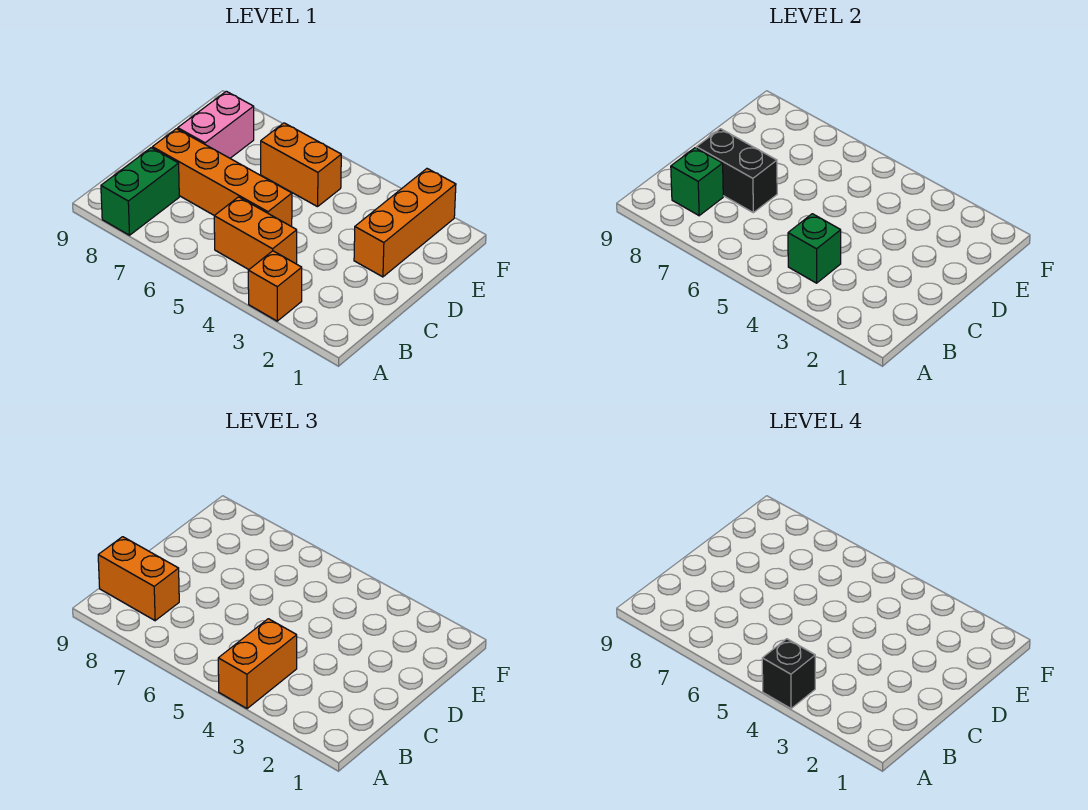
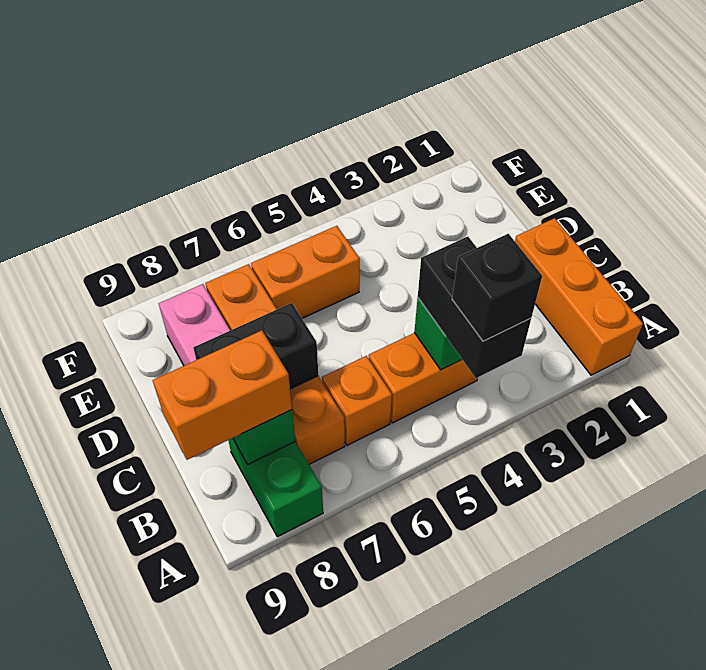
orange brick A3 level 1 -> orange brick B6 level 1
orange brick A4:B4 level 3 -> black brick A4:B4 level 3
orange brick C5:C8 level 1 -> orange brick B7:E7 level 1
orange brick D2:F2 level 1 -> orange brick A1:C1 level 1

